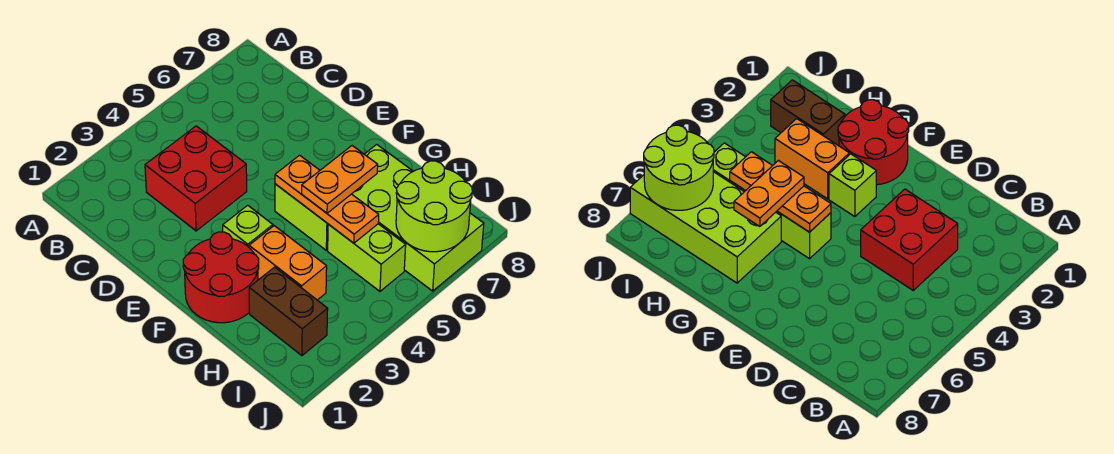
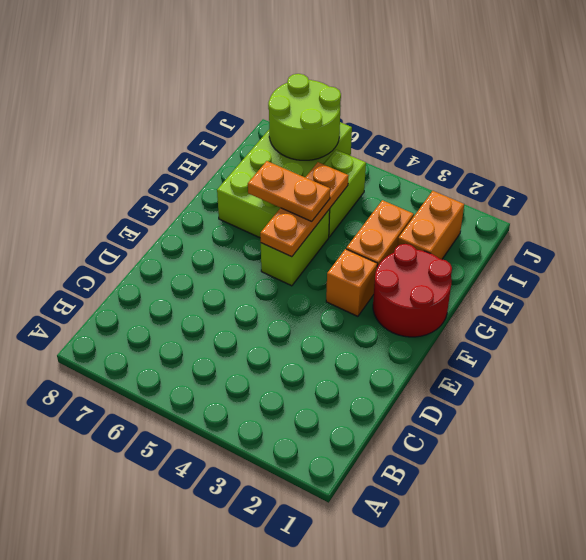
red brick C3:D4 level 1 -> none
lime brick F3 level 1 -> orange brick F3 level 1
brown brick H2:I2 level 1 -> orange brick H2:I2 level 1

